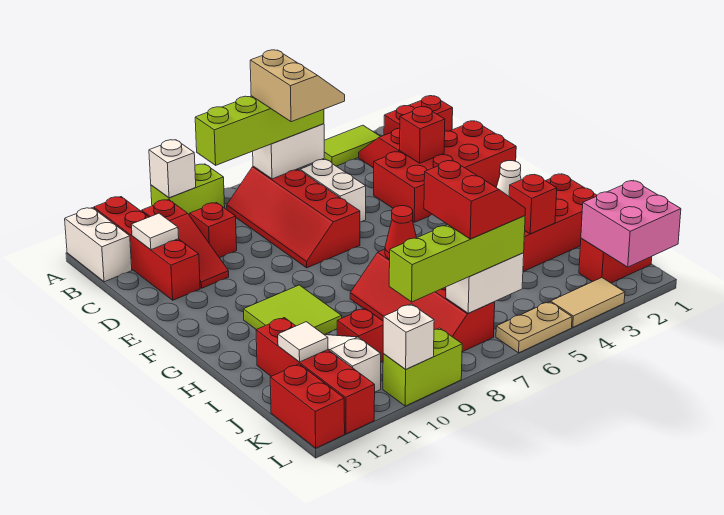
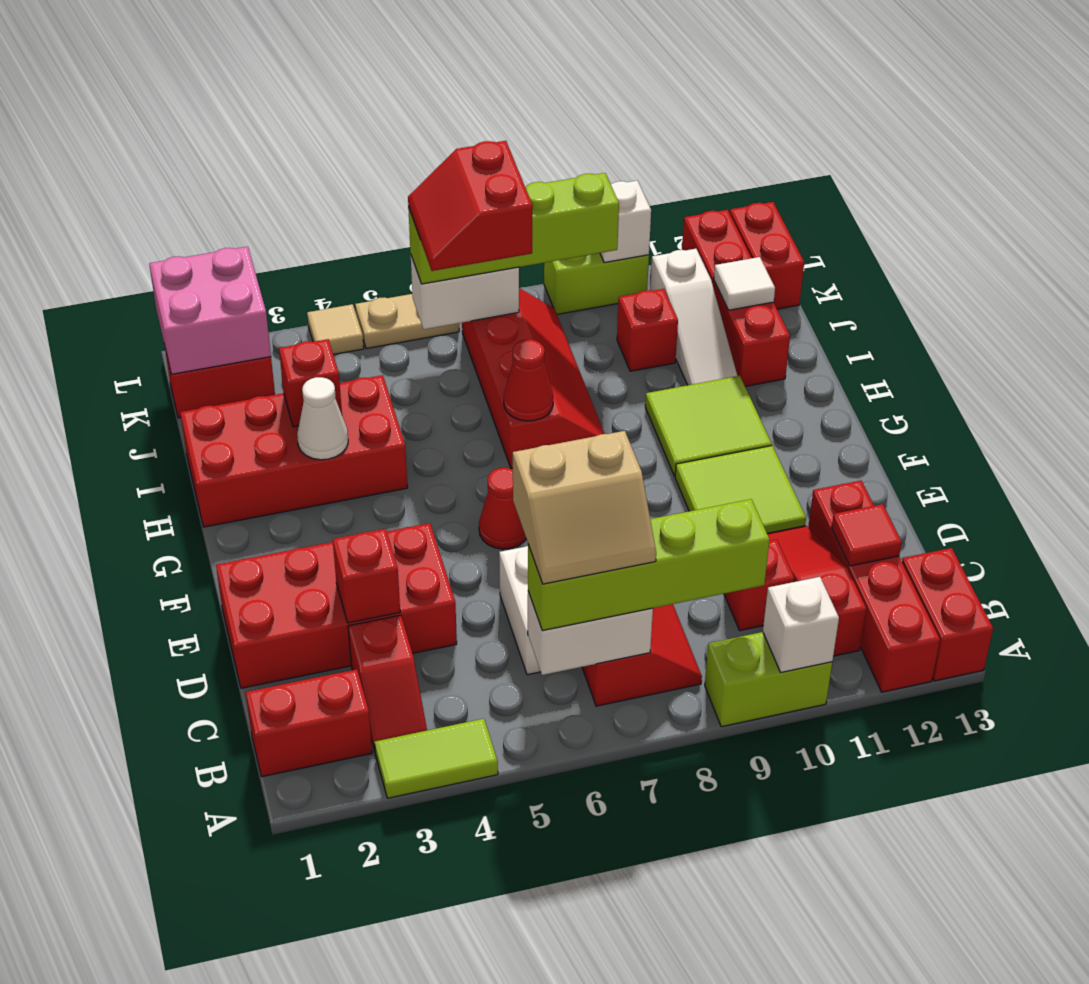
white brick A13:B13 level 1 -> red brick A13:B13 level 1
tan slope B6:C7 level 4 top 7 -> tan slope B6:C7 level 4 top C
white tile C12 level 2 -> red tile C12 level 2
none -> lime tile E10:F11 level 1
none -> red cone F6 level 1
tan tile L3:L4 level 1 -> tan tile L4 level 1

